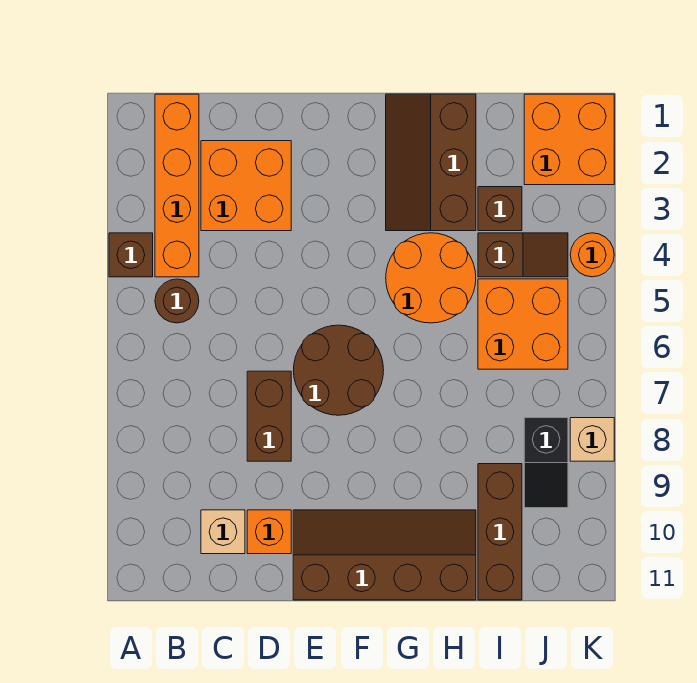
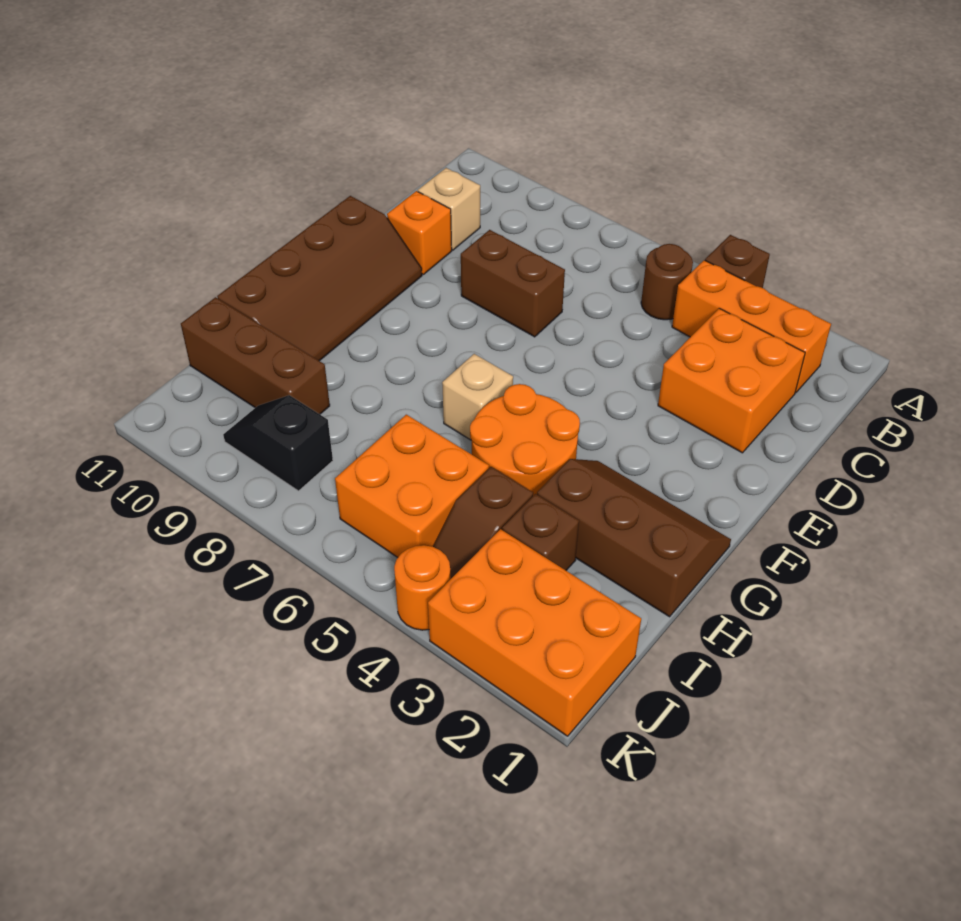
orange brick B1:B4 level 1 -> orange brick B2:B4 level 1
brown round brick E6:F7 level 1 -> none
orange brick J1:K2 level 1 -> orange brick J1:K3 level 1
tan brick K8 level 1 -> tan brick G6 level 1

